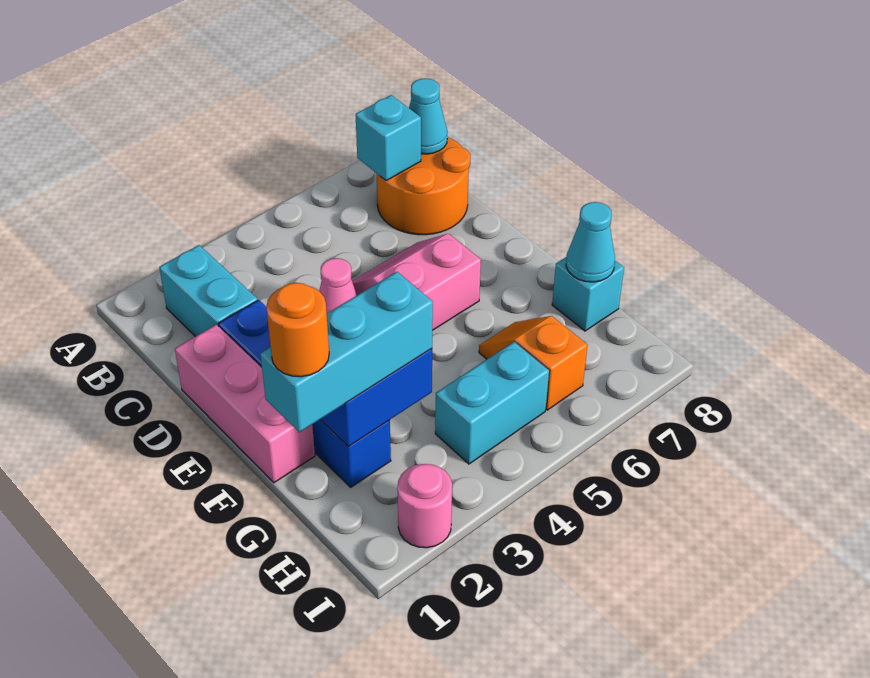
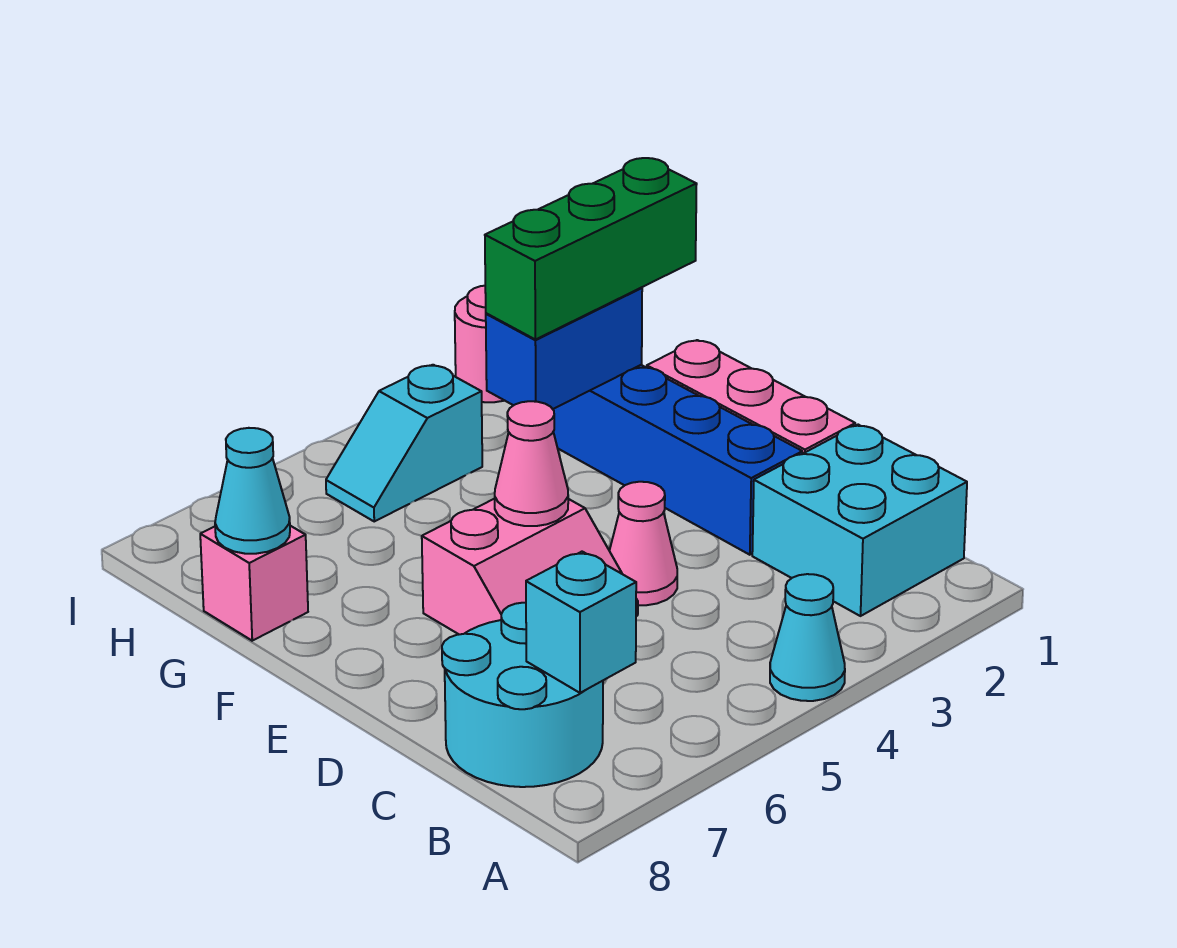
cyan brick B2:C2 level 1 -> cyan brick B1:C2 level 1
orange round brick B7:C8 level 1 -> cyan round brick B7:C8 level 1
cyan cone B8 level 2 -> cyan cone A4 level 1
none -> pink cone E5 level 2
cyan brick G1:G3 level 3 -> green brick G1:G3 level 3
orange round brick G1 level 4 -> none
orange slope G6:H6 level 1 top H -> none
cyan brick G8 level 1 -> pink brick G8 level 1
cyan brick H4:H5 level 1 -> cyan slope H4:H5 level 1 top 4

